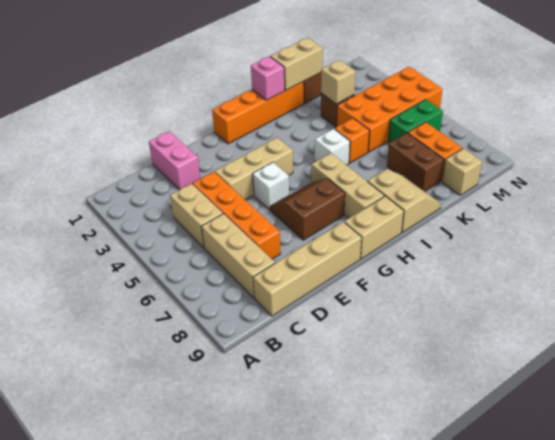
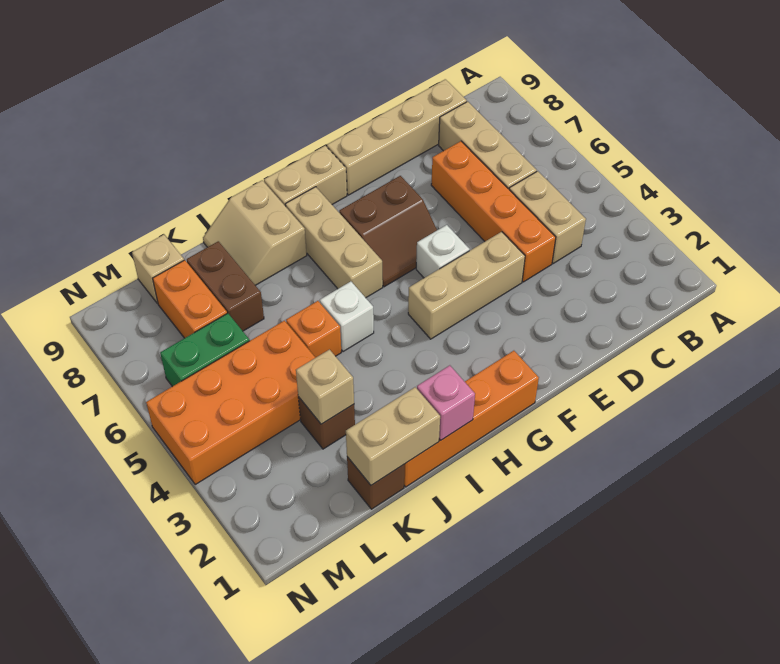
pink brick D1:D2 level 1 -> none

